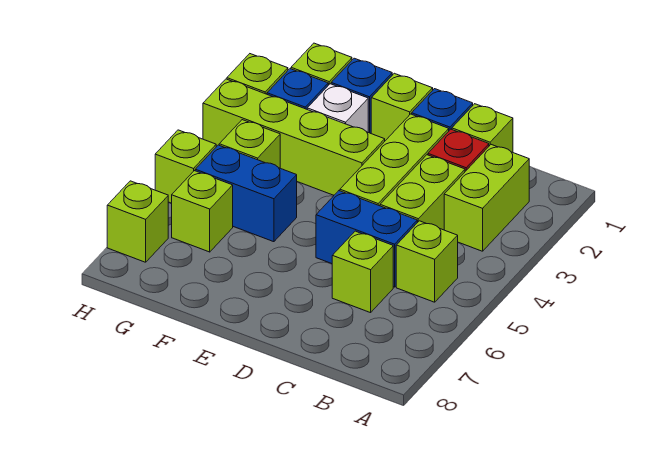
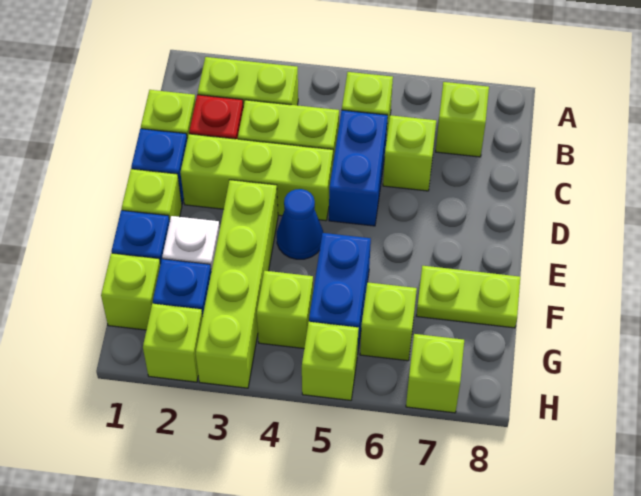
none -> lime brick B7 level 1
none -> blue cone E4 level 1
none -> lime plate F7:F8 level 1

